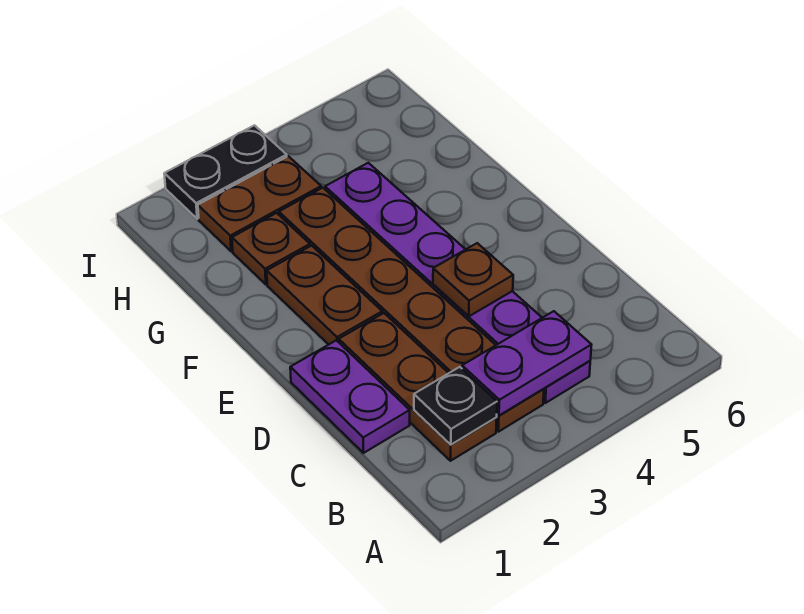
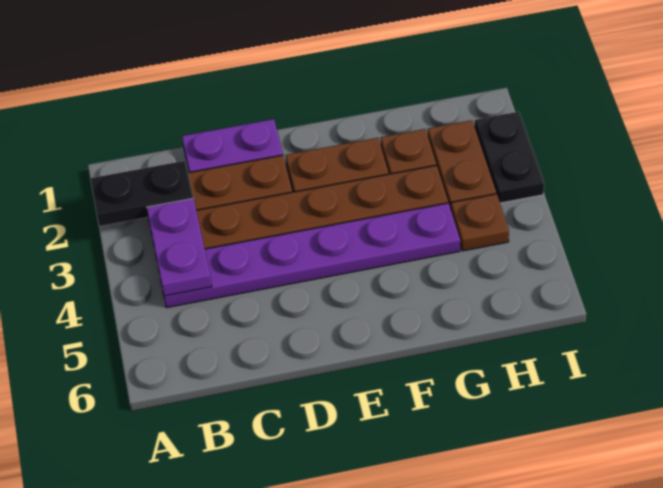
black plate B2 level 2 -> black plate A2:B2 level 2
brown plate D4 level 2 -> brown plate H4 level 1

